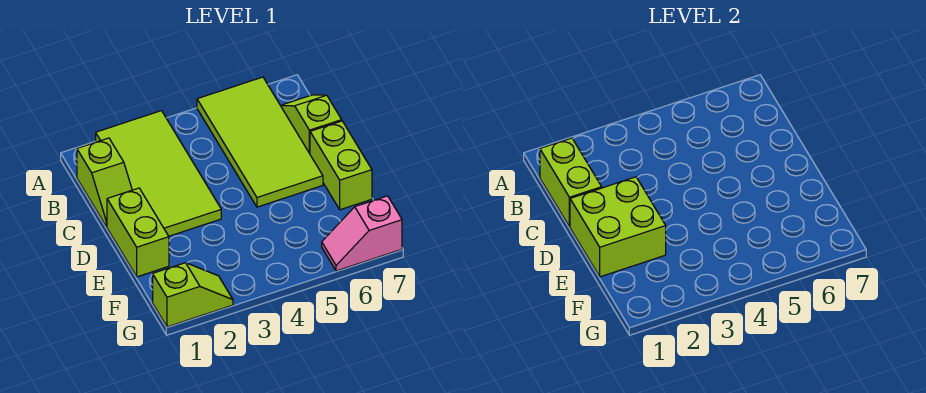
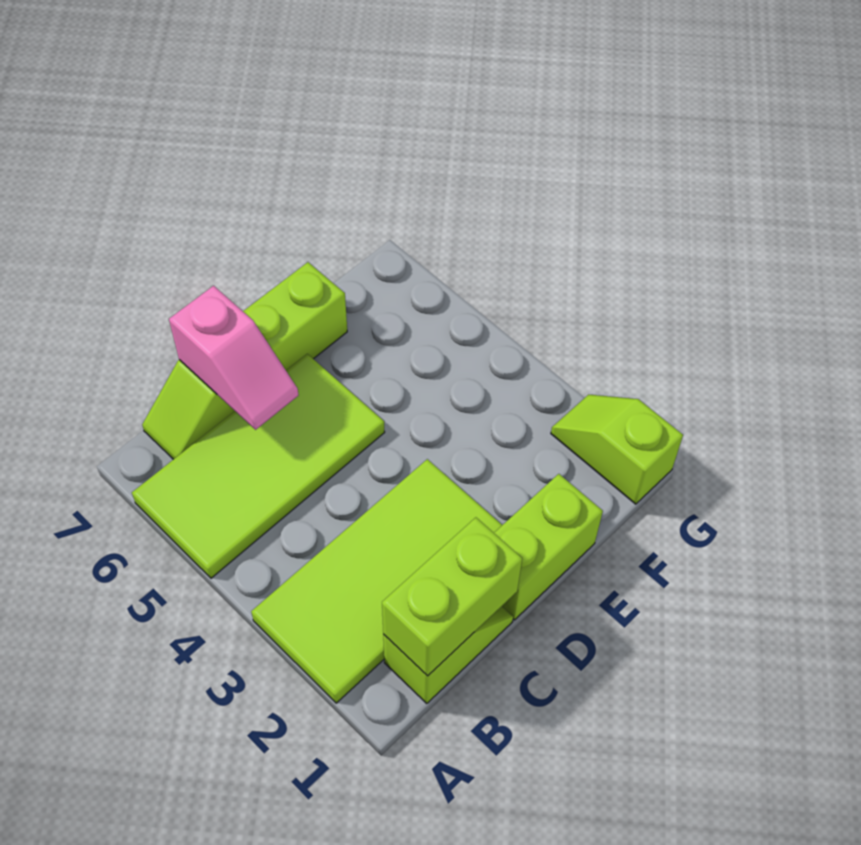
lime brick D1:E2 level 2 -> none
pink slope G6:G7 level 1 top 7 -> pink slope C6:C7 level 2 top 7

